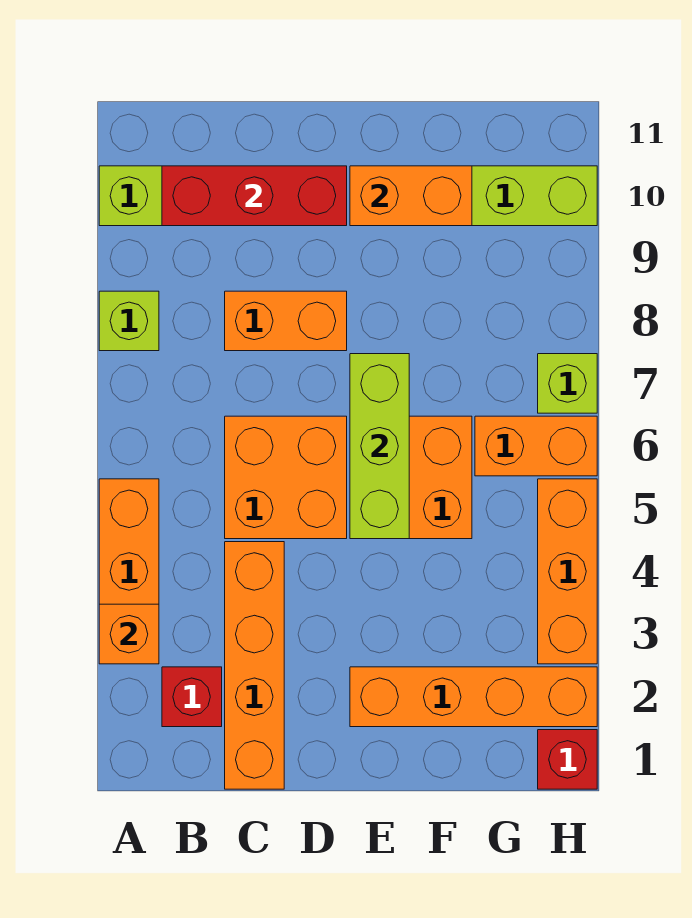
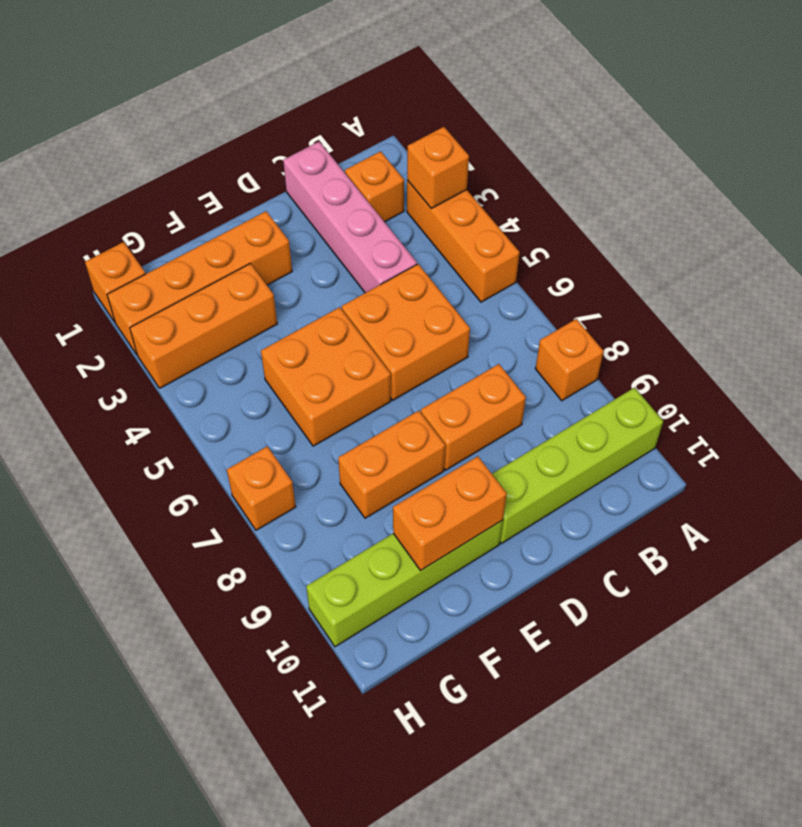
lime brick A8 level 1 -> orange brick A8 level 1
red brick B2 level 1 -> orange brick B2 level 1
red brick B10:D10 level 2 -> none
orange brick C1:C4 level 1 -> pink brick C1:C4 level 1
lime brick E5:E7 level 2 -> none
orange brick G6:H6 level 1 -> orange brick E8:F8 level 1
red brick H1 level 1 -> orange brick H1 level 1
orange brick H3:H5 level 1 -> orange brick F3:H3 level 1
lime brick H7 level 1 -> orange brick H7 level 1

